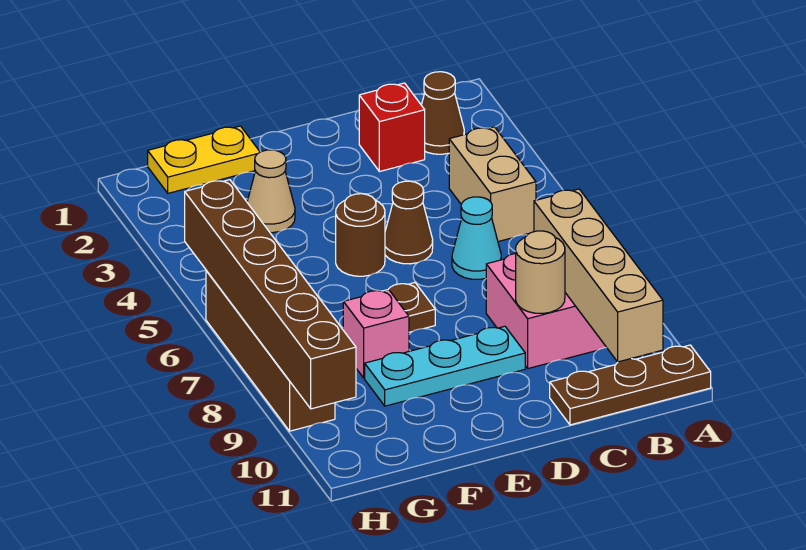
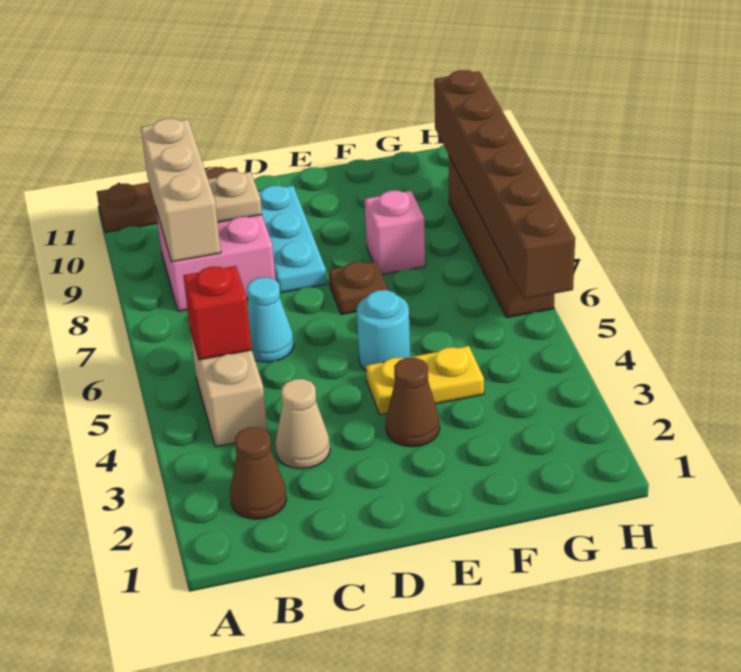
tan brick B8:B11 level 2 -> tan brick B8:B10 level 2
red brick C2 level 1 -> red brick B5 level 2
tan round brick C9 level 2 -> tan plate C9 level 2
brown cone D5 level 1 -> brown cone E3 level 1
cyan plate D9:F9 level 1 -> cyan plate D8:D10 level 1
brown round brick E5 level 1 -> cyan round brick E5 level 1
yellow plate F1:G1 level 1 -> yellow plate E4:F4 level 1
tan cone F3 level 1 -> tan cone C3 level 1

